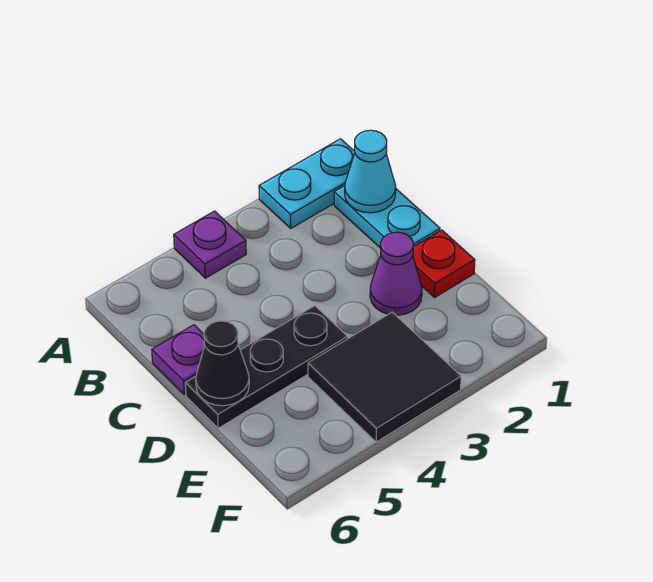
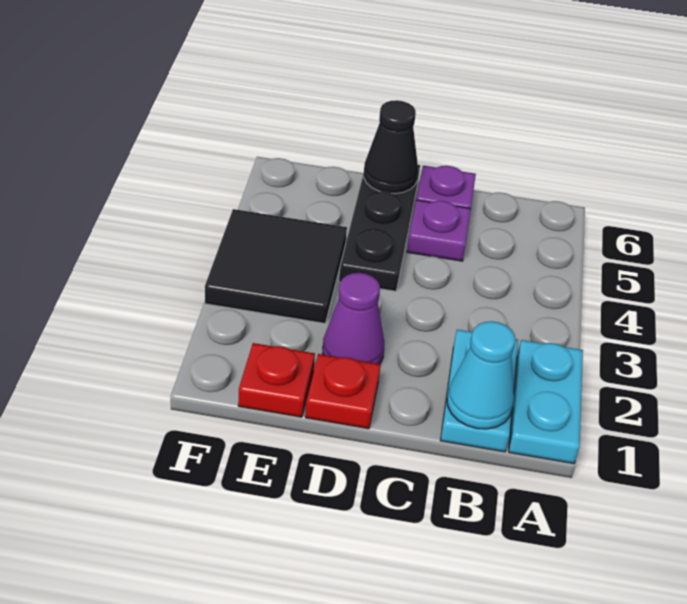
purple plate A4 level 1 -> purple plate C5 level 1
cyan plate B1:C1 level 1 -> cyan plate B1:B2 level 1
none -> red plate E1 level 1

